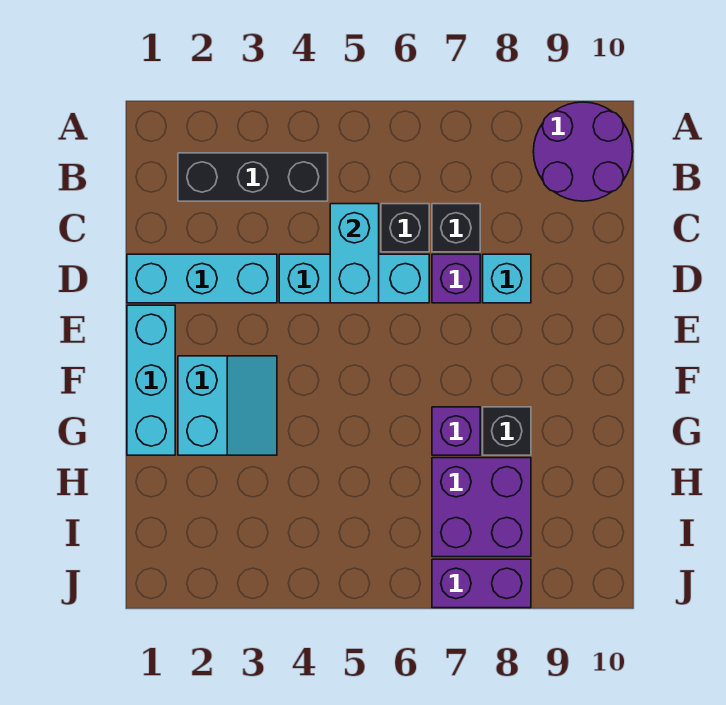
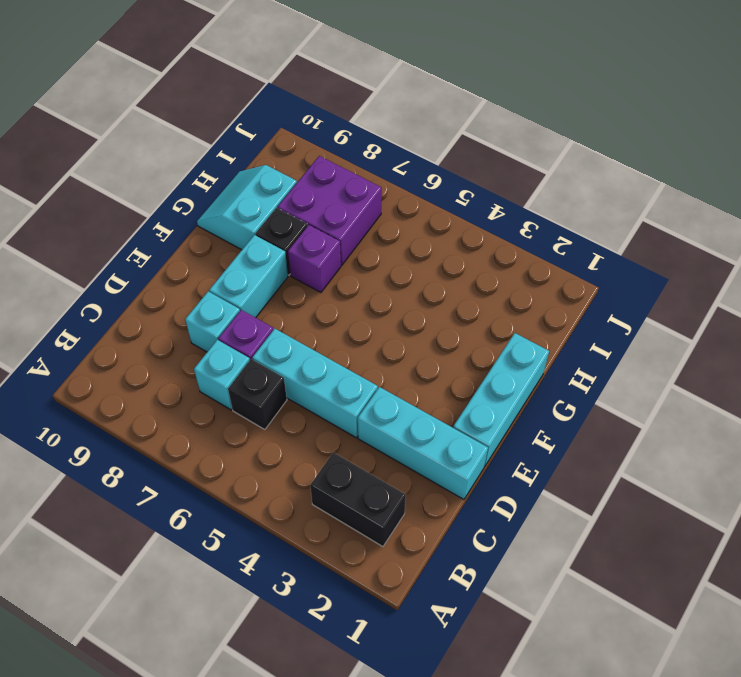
purple round brick A9:B10 level 1 -> none
black brick B2:B4 level 1 -> black brick B2:B3 level 1
cyan brick C5:D5 level 2 -> cyan brick E8:F8 level 1
black brick C7 level 1 -> cyan brick C7 level 1
cyan slope F2:G3 level 1 top 2 -> cyan slope G9:H10 level 1 top 9
purple brick J7:J8 level 1 -> none

